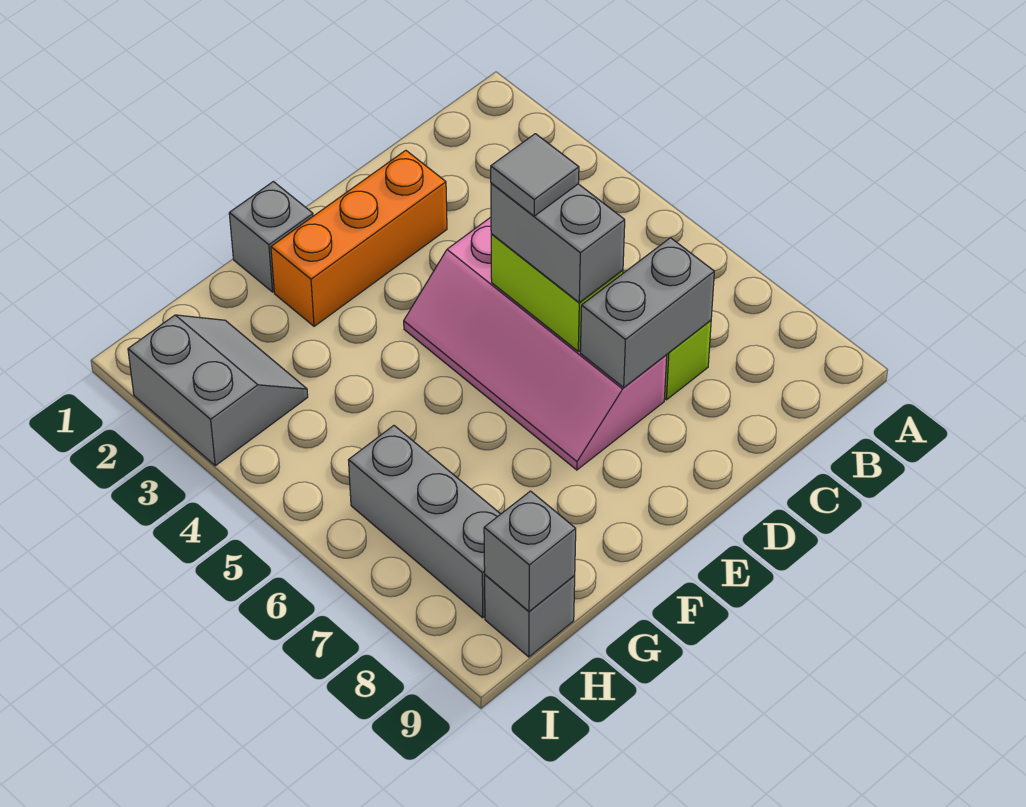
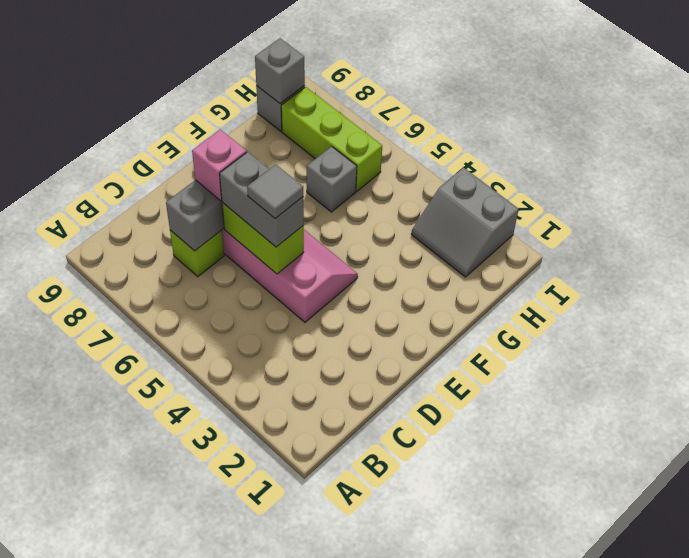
orange brick D2:F2 level 1 -> none
none -> pink brick D7 level 3
grey brick F1 level 1 -> grey brick G6 level 1
grey brick H6:H8 level 1 -> lime brick H6:H8 level 1

